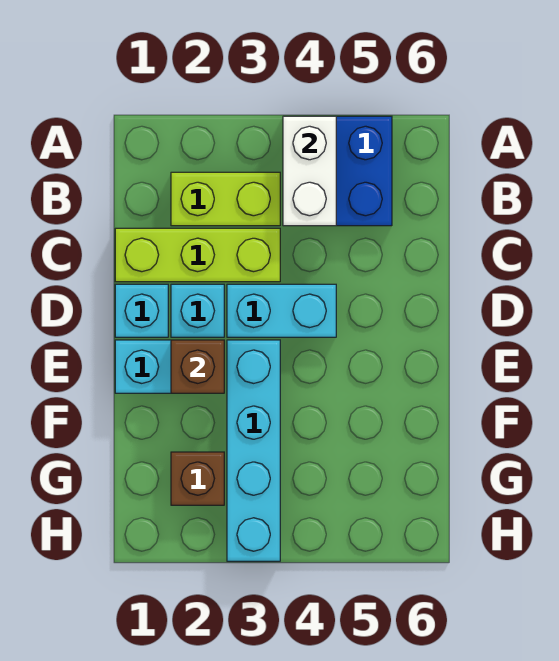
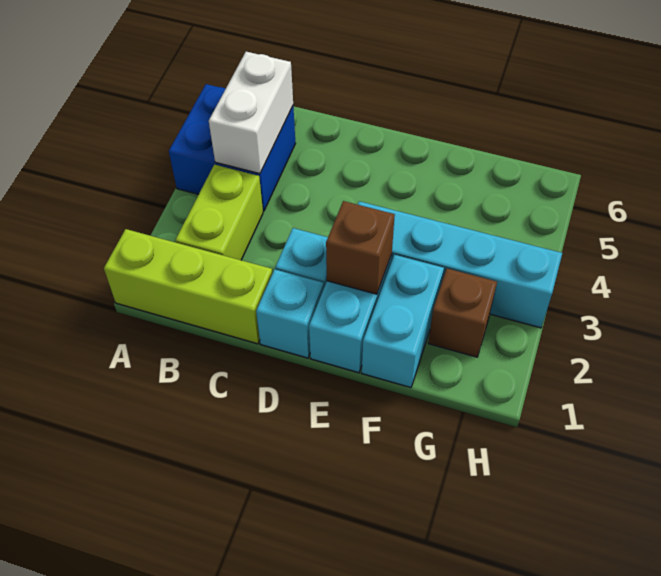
white brick A4:B4 level 2 -> white brick B4:B5 level 2
lime brick C1:C3 level 1 -> lime brick A1:C1 level 1
cyan brick D3:D4 level 1 -> cyan brick F1:F2 level 1

